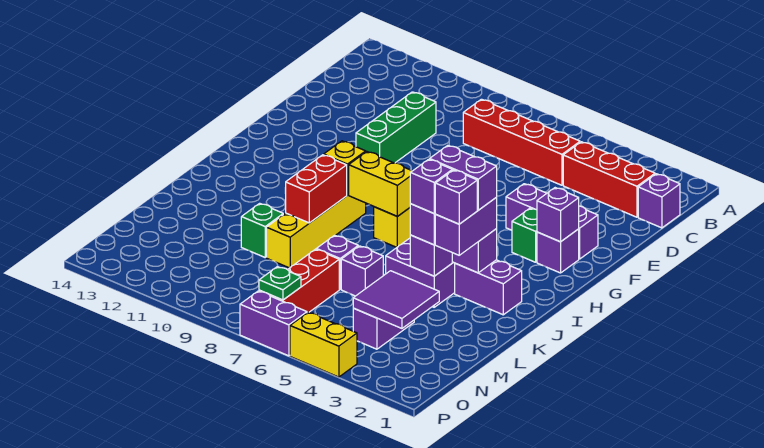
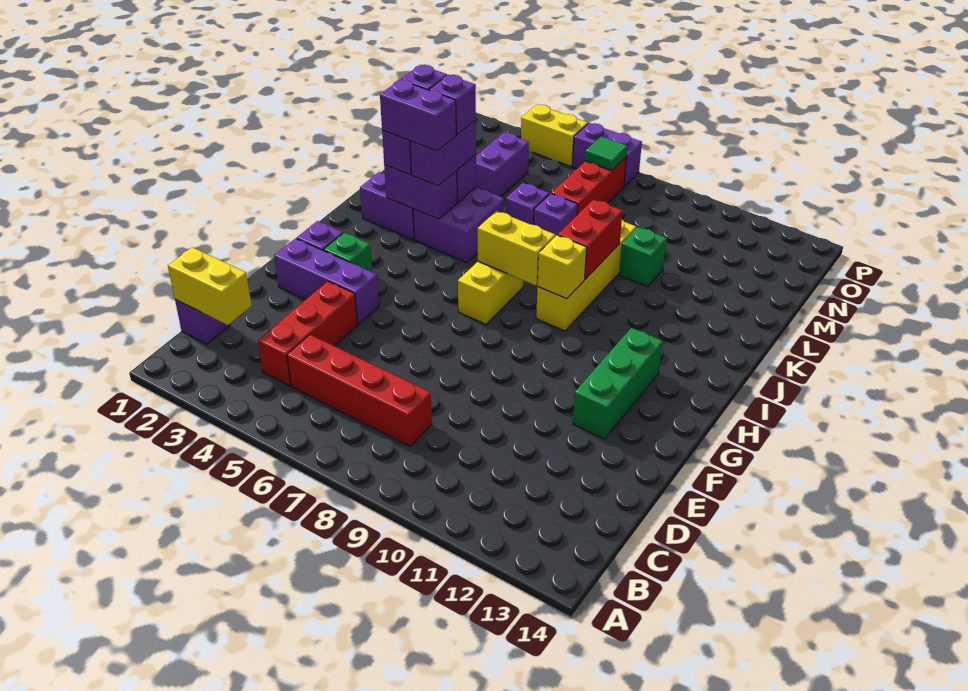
none -> yellow brick C1:C2 level 2
red brick C2:C4 level 1 -> red brick C4:E4 level 1
green brick D10:F10 level 1 -> green brick F12:H12 level 1
purple brick G2 level 2 -> none
purple tile M3:N4 level 2 -> none
green plate O7 level 2 -> green tile O7 level 2

